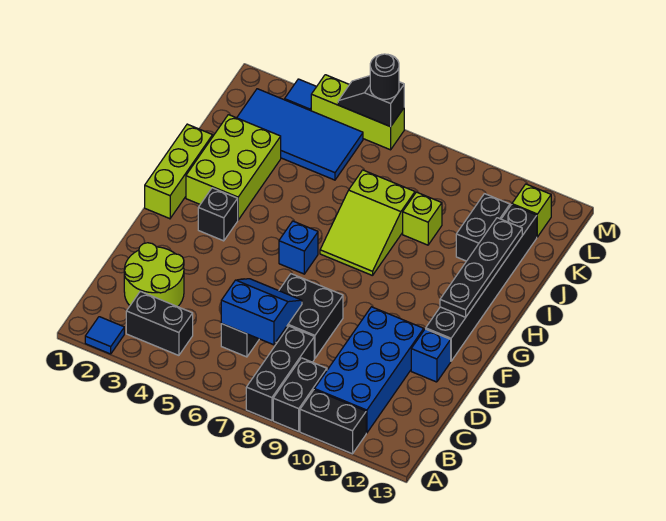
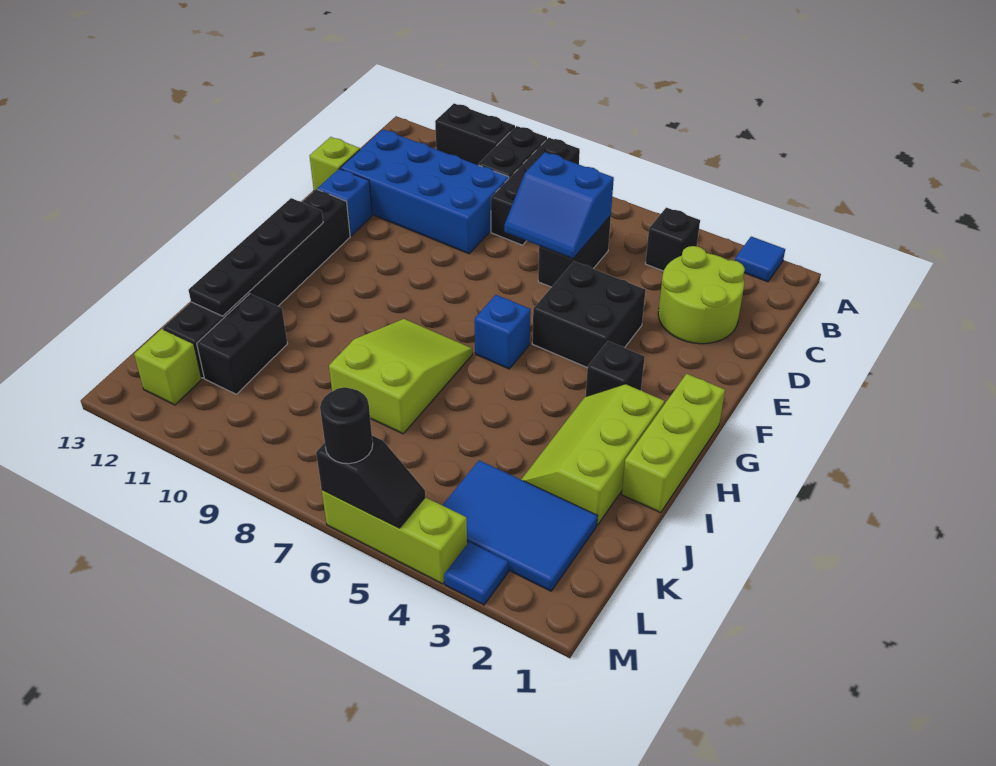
black brick B3:B4 level 1 -> black brick B4 level 1
blue brick B10:E11 level 1 -> blue brick C9:D12 level 1
black brick D7:E8 level 1 -> black brick E4:F5 level 1
lime brick H2:J3 level 1 -> lime slope H2:J3 level 1 top 2
lime brick J9 level 1 -> lime brick D13 level 1
blue tile K2:L5 level 1 -> blue tile K2:L4 level 1

